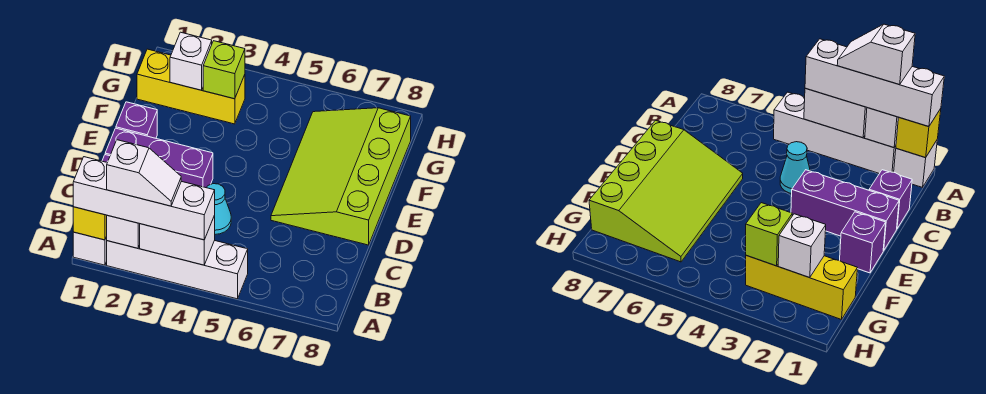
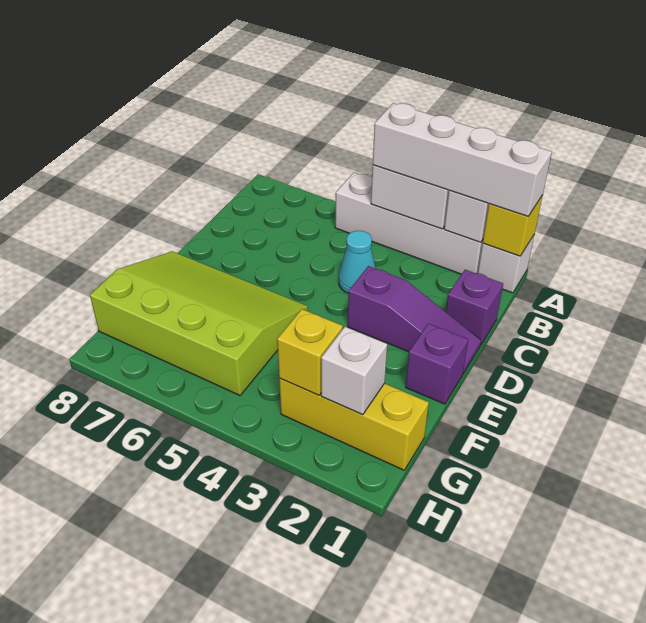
white slope A2:A3 level 4 top 2 -> none
purple brick D1:D3 level 1 -> purple slope D1:D3 level 1 top 3
lime slope D6:G8 level 1 top 8 -> lime slope E5:G8 level 1 top G
lime brick G3 level 2 -> yellow brick G3 level 2

